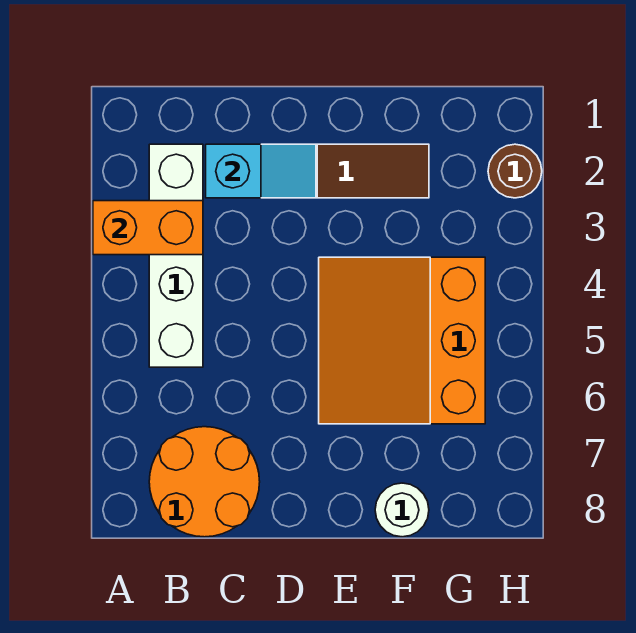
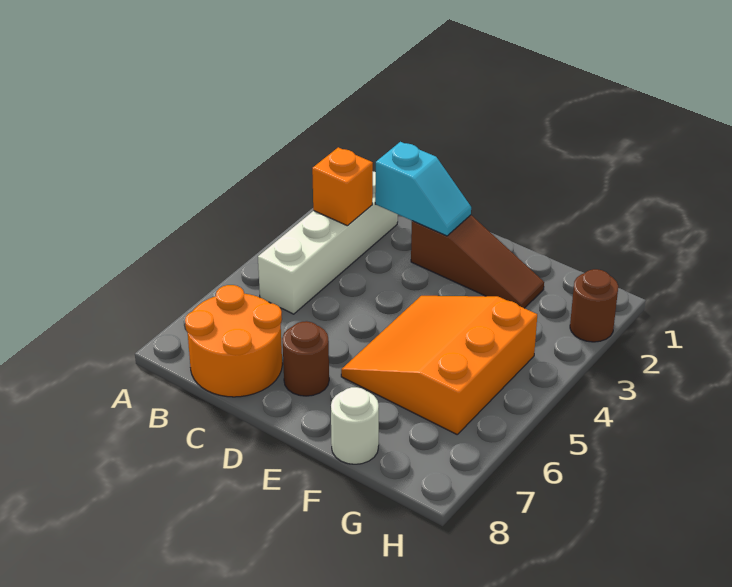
orange brick A3:B3 level 2 -> orange brick B3 level 2
none -> brown round brick D7 level 1

